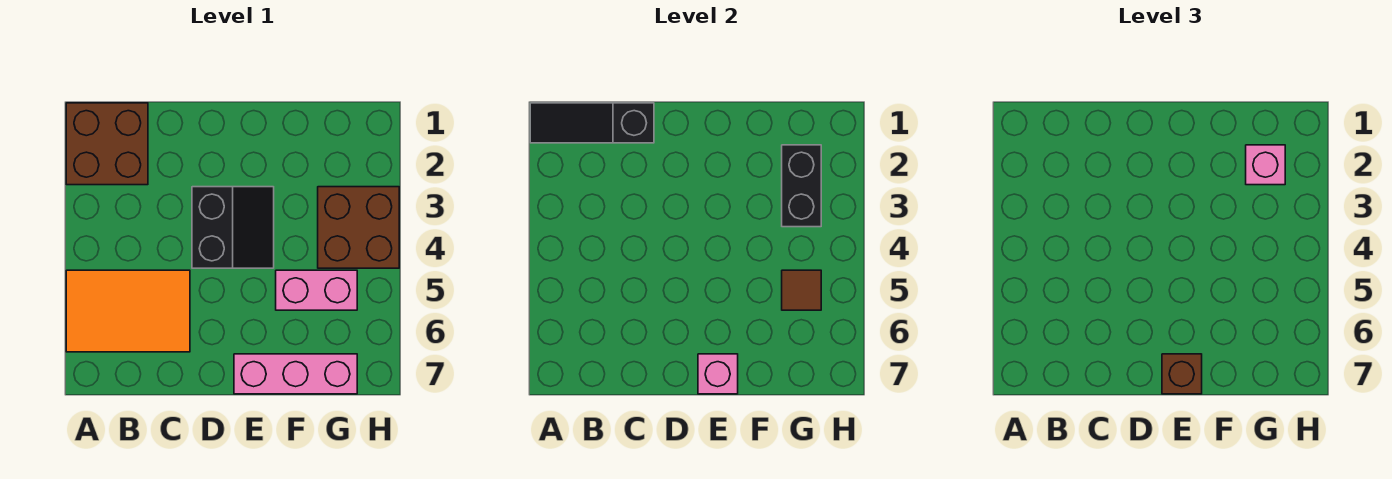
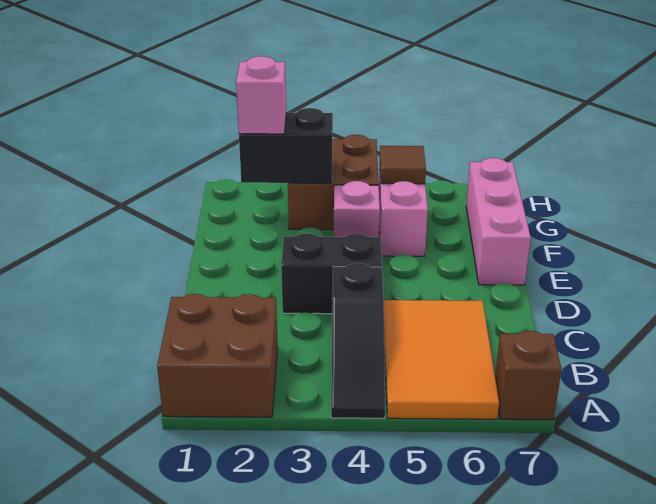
black slope A1:C1 level 2 top C -> black slope A4:C4 level 1 top C
pink brick E7 level 2 -> pink brick F4 level 1
brown brick E7 level 3 -> brown brick A7 level 1

